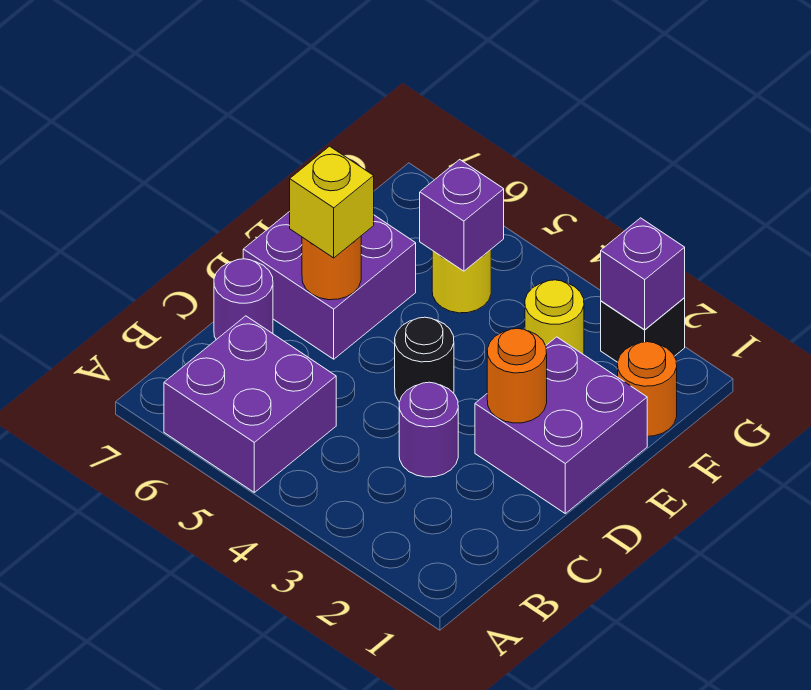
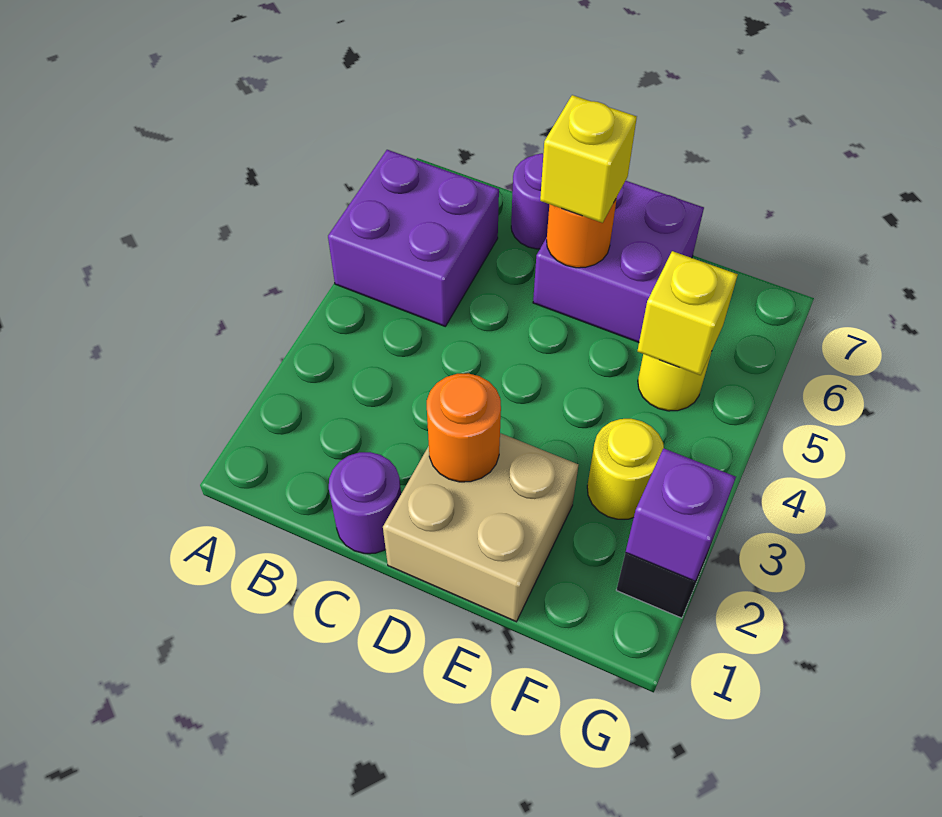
purple round brick C3 level 1 -> purple round brick C1 level 1
purple brick D1:E2 level 1 -> tan brick D1:E2 level 1
black round brick D4 level 1 -> none
orange round brick F1 level 1 -> none
purple brick F5 level 2 -> yellow brick F5 level 2

